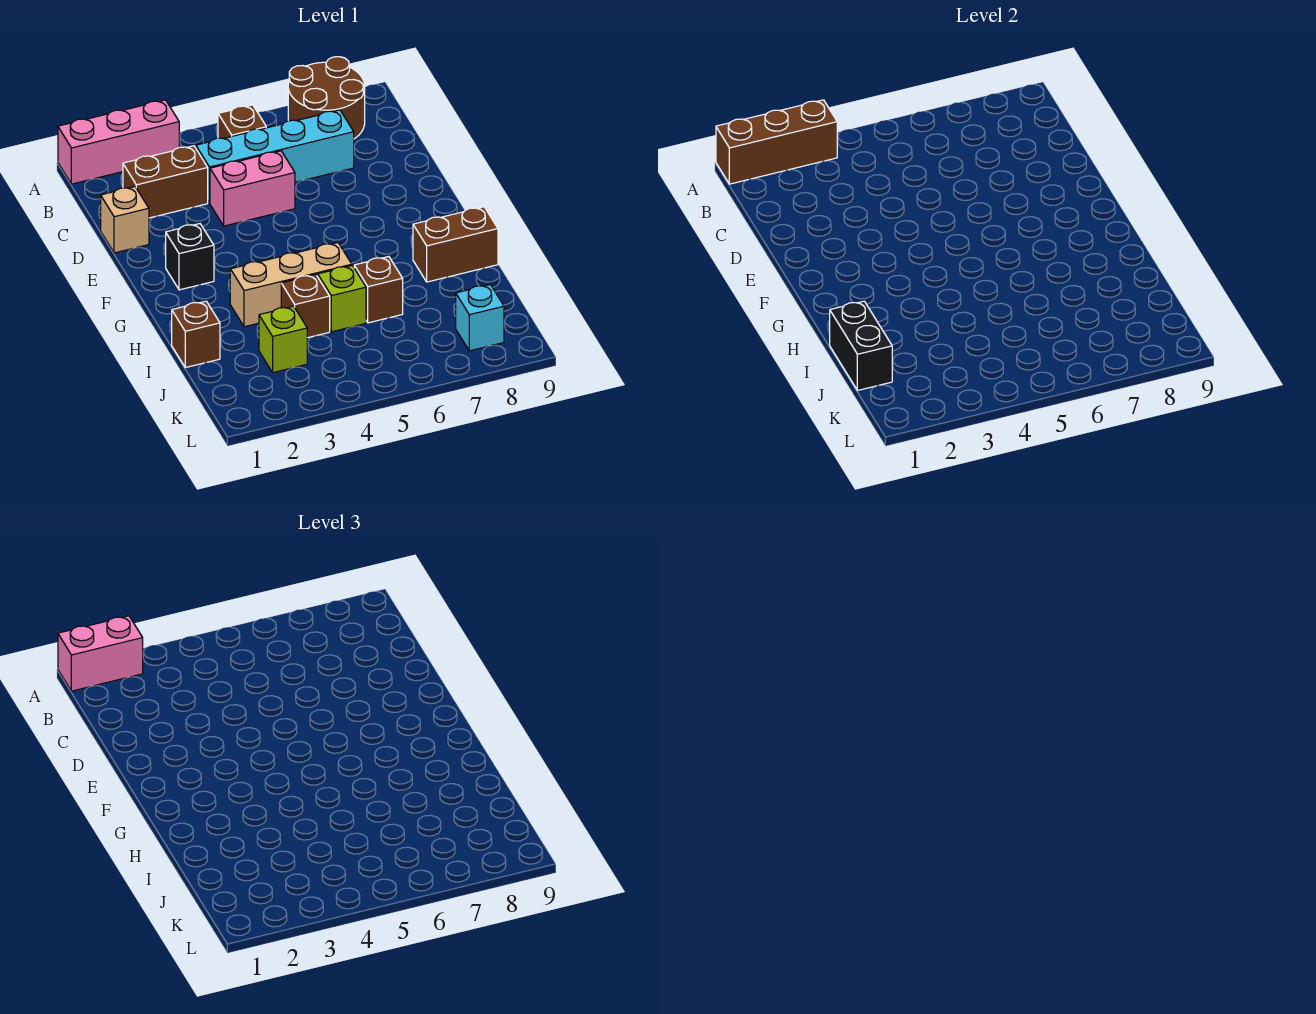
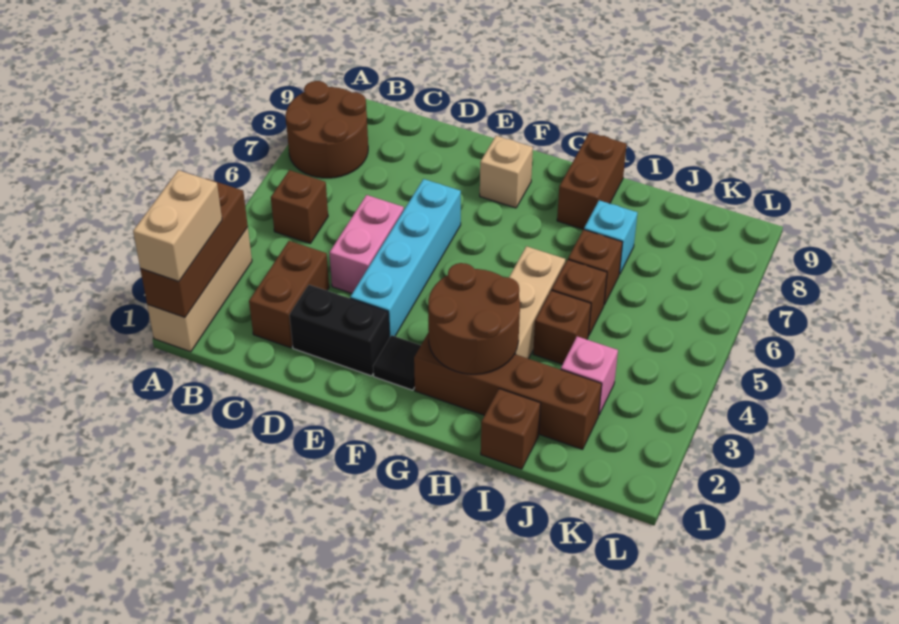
pink brick A1:A3 level 1 -> tan brick A1:A3 level 1
pink brick A1:A2 level 3 -> tan brick A1:A2 level 3
cyan brick C4:C7 level 1 -> cyan brick E3:E6 level 1
tan brick D1 level 1 -> tan brick F8 level 1
black brick F2 level 1 -> black tile F2 level 1
none -> brown brick G2:J2 level 1
none -> brown round brick G2:H3 level 2
black brick I1:J1 level 2 -> black brick D2:E2 level 1
lime brick I5 level 1 -> brown brick I5 level 1
lime brick J3 level 1 -> pink brick J3 level 1
cyan brick K8 level 1 -> cyan brick I7 level 1

